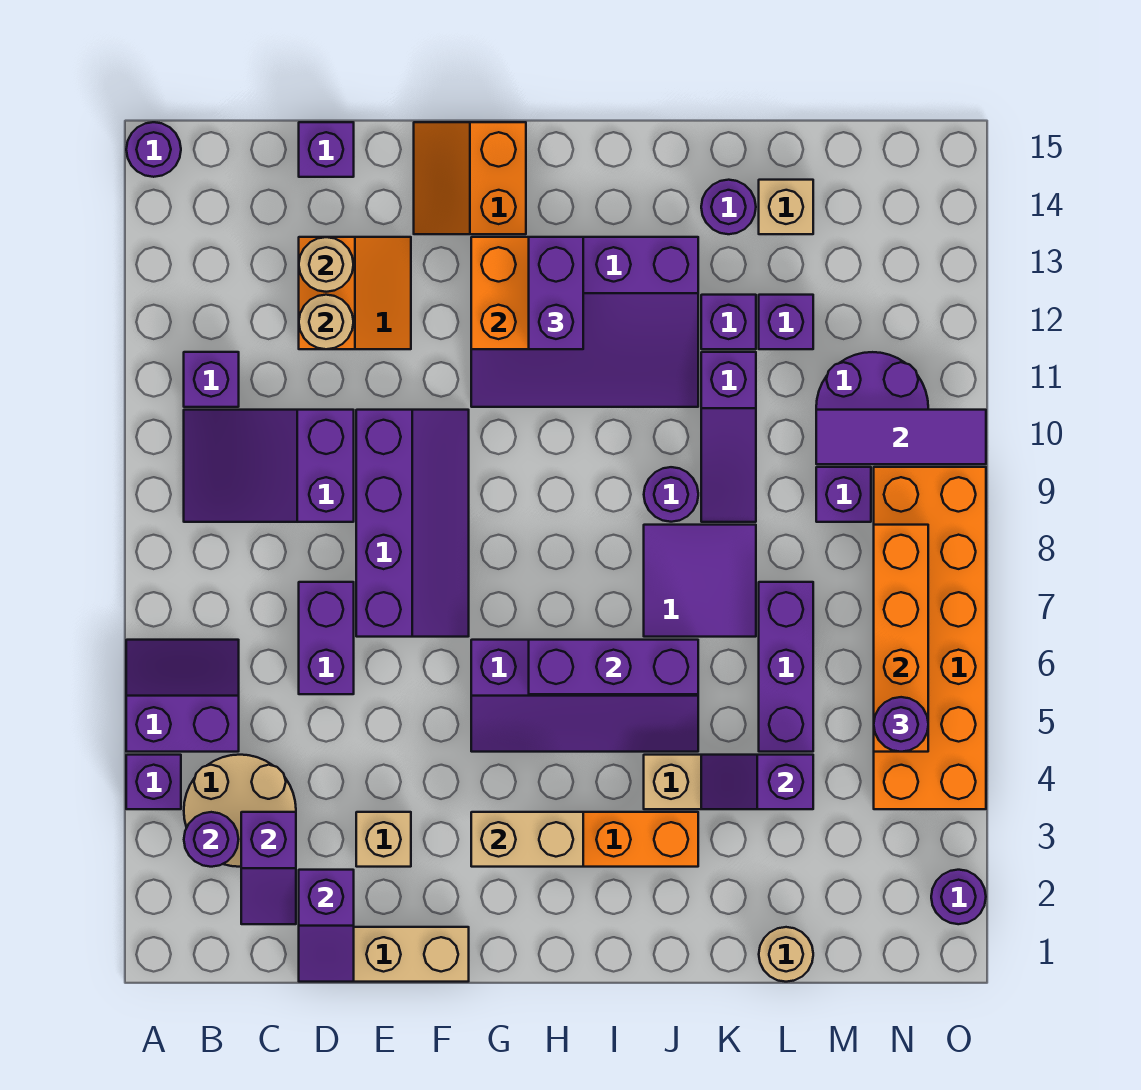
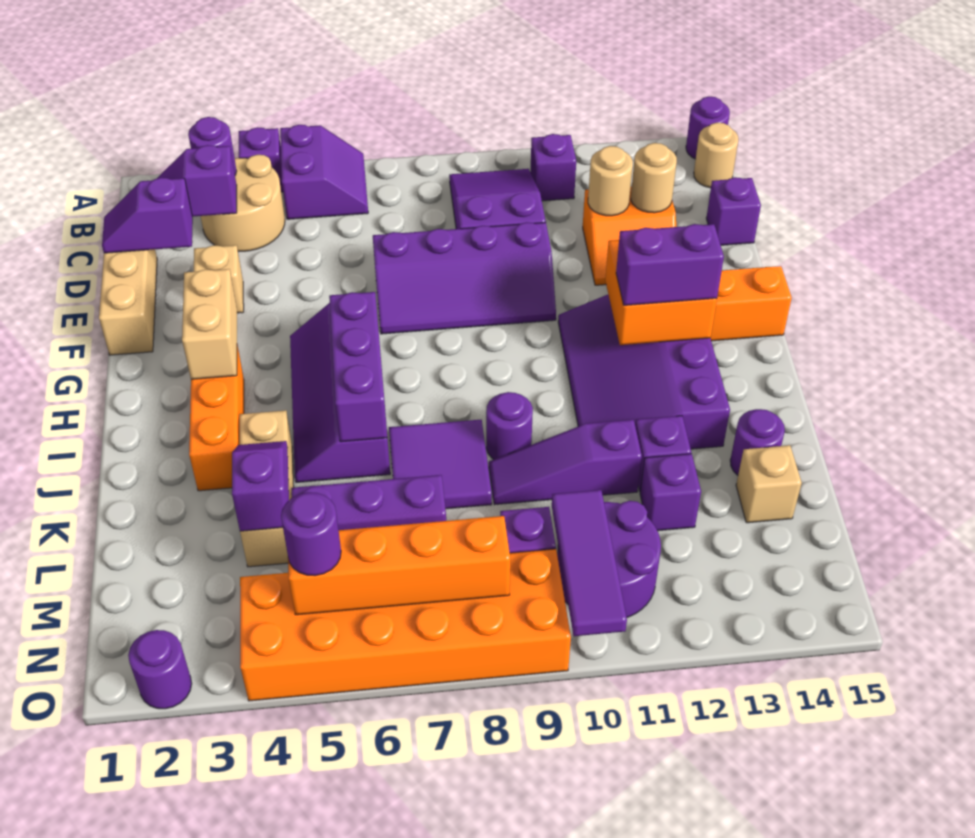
purple brick D6:D7 level 1 -> none
tan round brick L1 level 1 -> tan round brick B15 level 1

